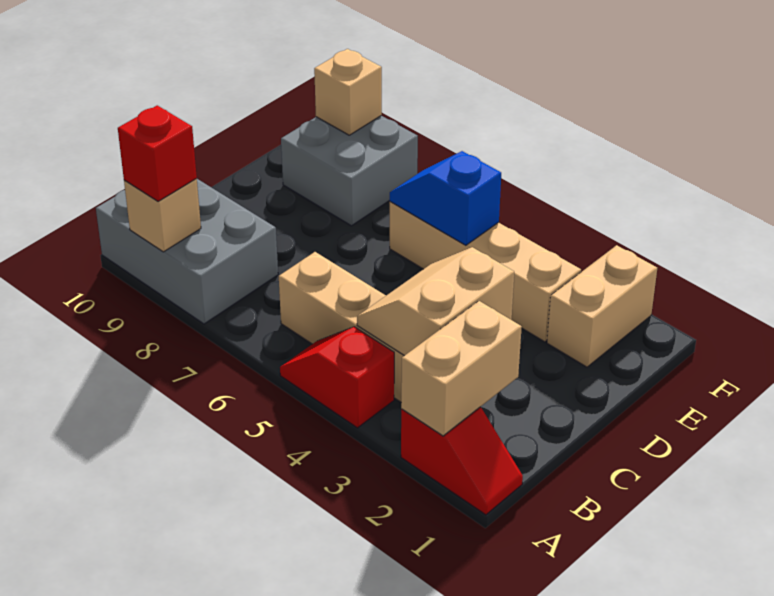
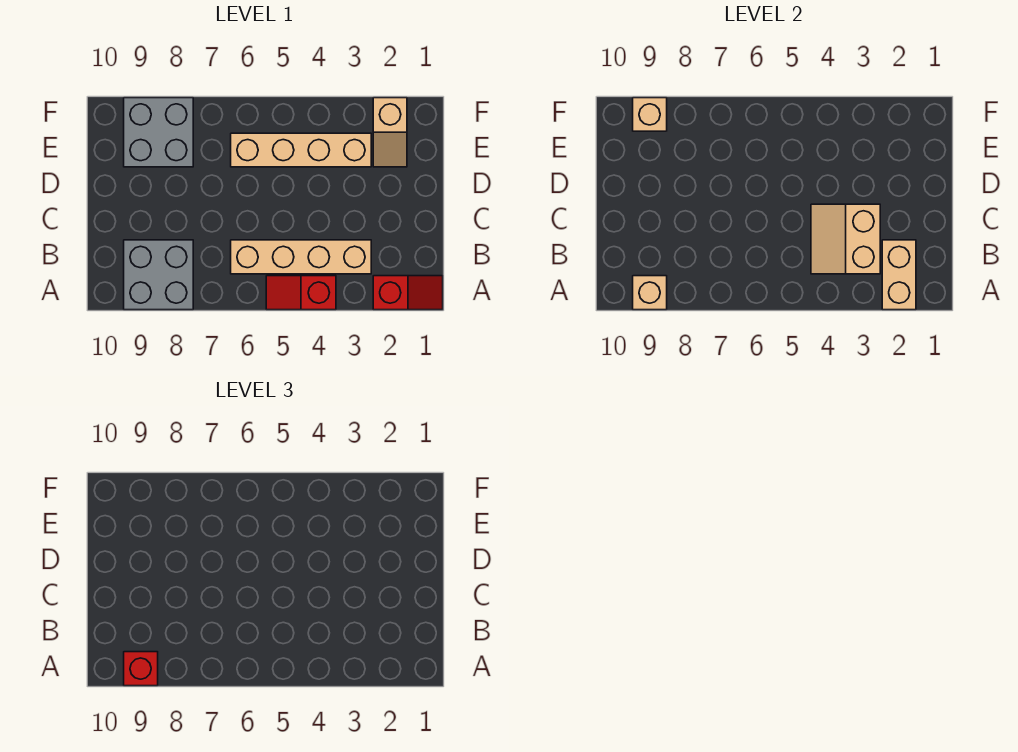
grey brick A8:B10 level 1 -> grey brick A8:B9 level 1
tan brick E2:F2 level 1 -> tan slope E2:F2 level 1 top F
blue slope E5:E6 level 2 top 5 -> none

